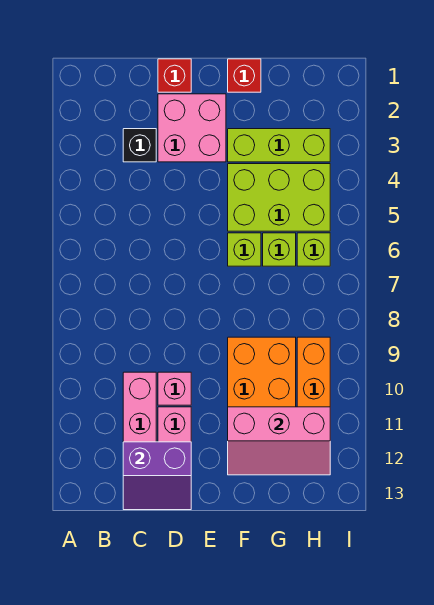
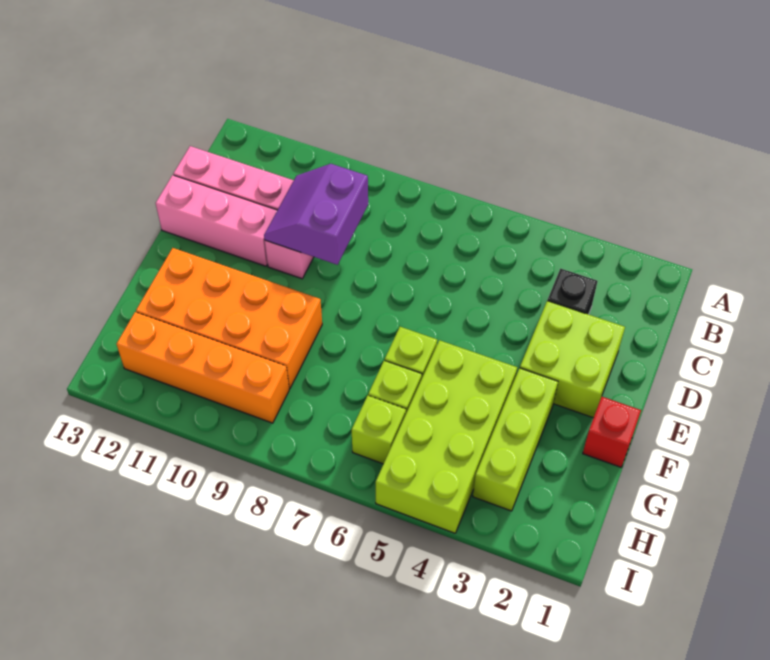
purple slope C12:D13 level 2 top 12 -> purple slope C9:D10 level 2 top 9
red brick D1 level 1 -> none
pink brick D2:E3 level 1 -> lime brick D2:E3 level 1
lime brick F4:H5 level 1 -> lime brick F4:I5 level 1
pink slope F11:H12 level 2 top 11 -> none

